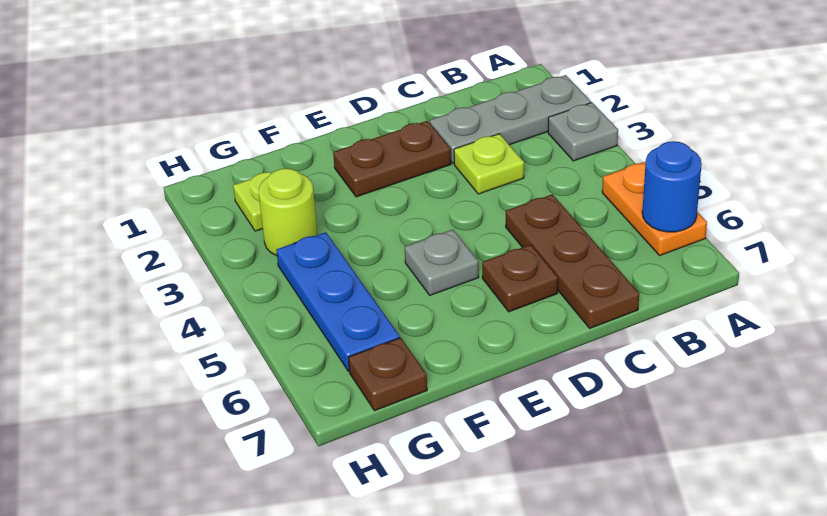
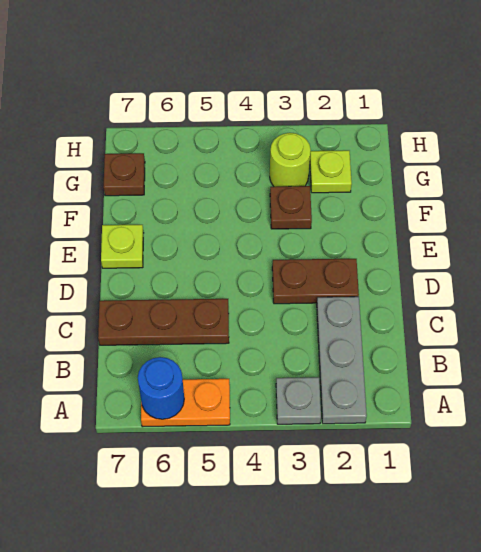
lime plate C3 level 1 -> lime plate E7 level 1
brown plate D2:E2 level 1 -> brown plate D2:D3 level 1
brown plate D6 level 1 -> brown plate F3 level 1
grey plate E5 level 1 -> none
blue plate G4:G6 level 1 -> none

